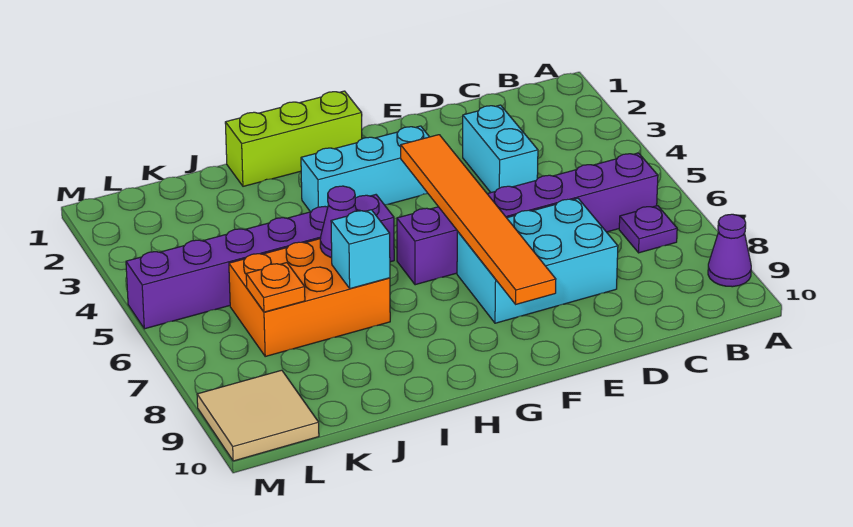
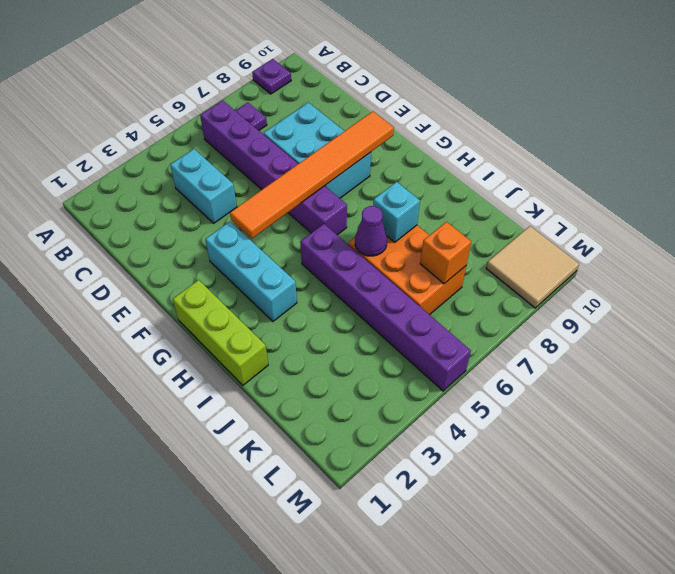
purple cone A9 level 1 -> purple plate A9 level 1
cyan brick D3:D4 level 1 -> cyan brick C4:D4 level 1
orange plate K7 level 2 -> orange brick K7 level 2

